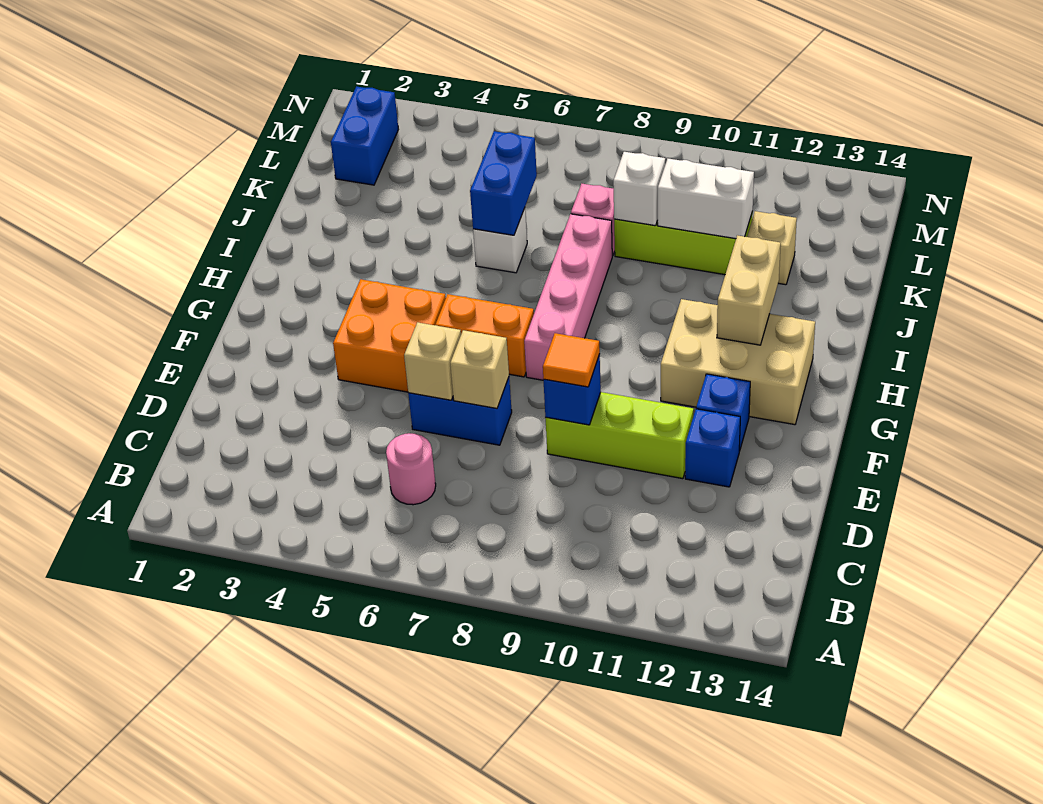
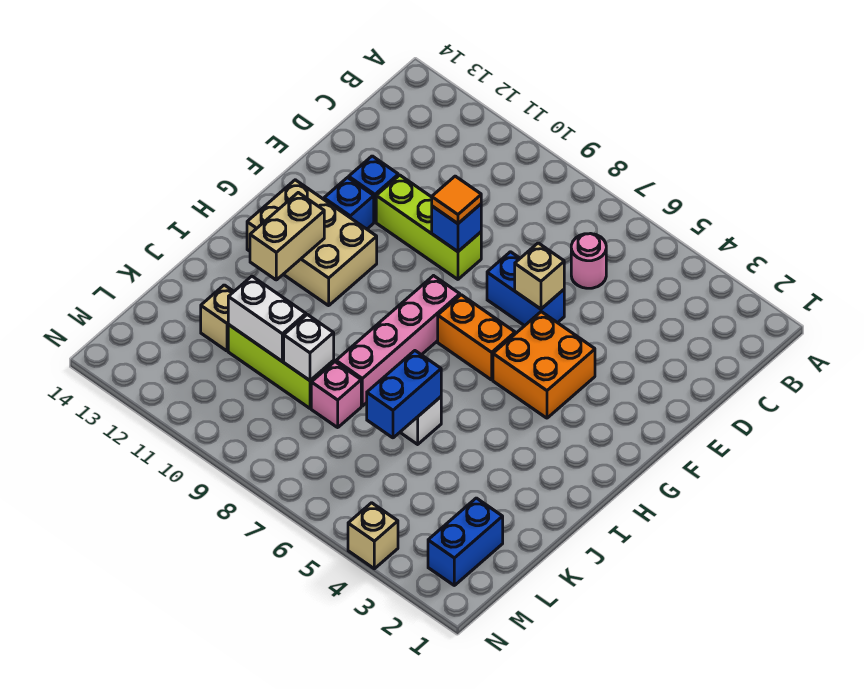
tan brick E7 level 2 -> tan brick N4 level 1

